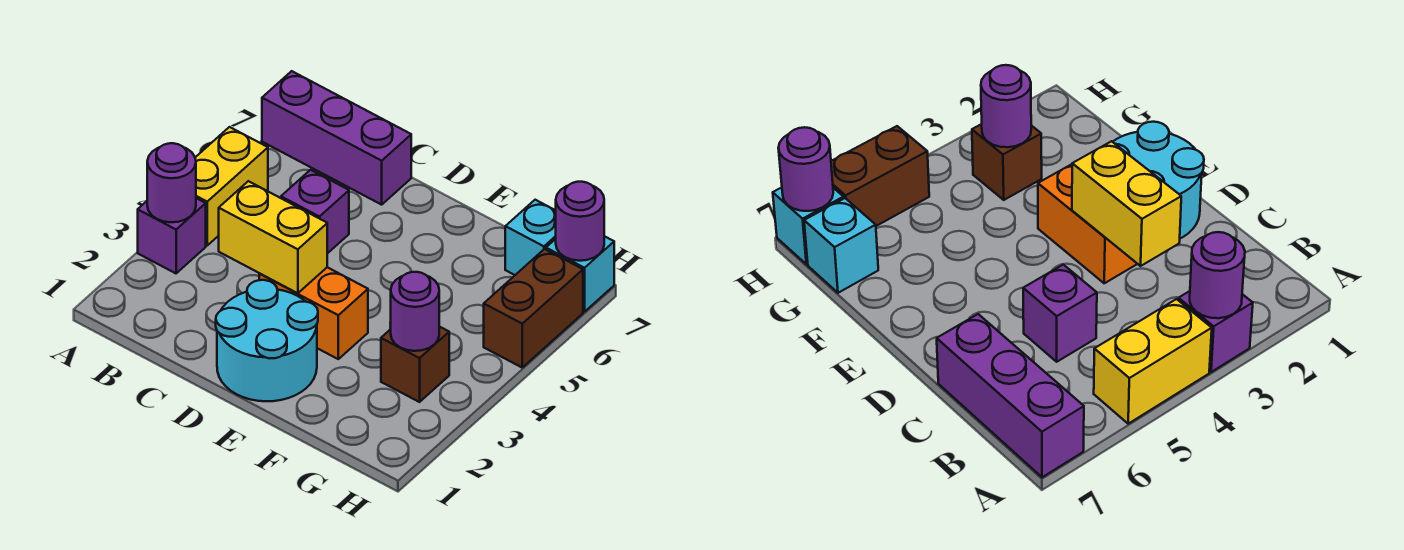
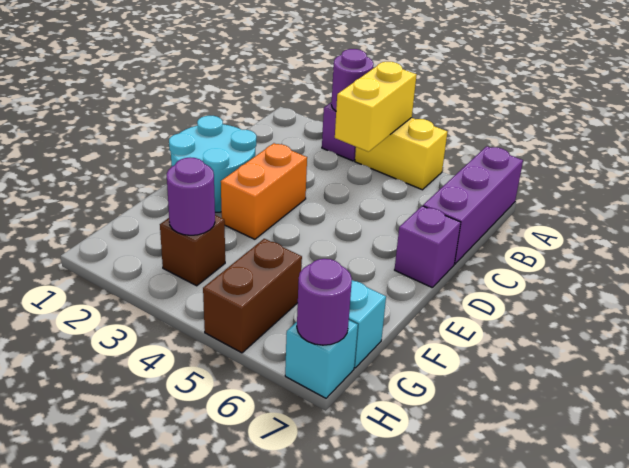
yellow brick C3:D3 level 2 -> yellow brick A4:B4 level 2
purple brick C5 level 1 -> purple brick D7 level 1
brown brick H5:H6 level 1 -> brown brick G5:H5 level 1

